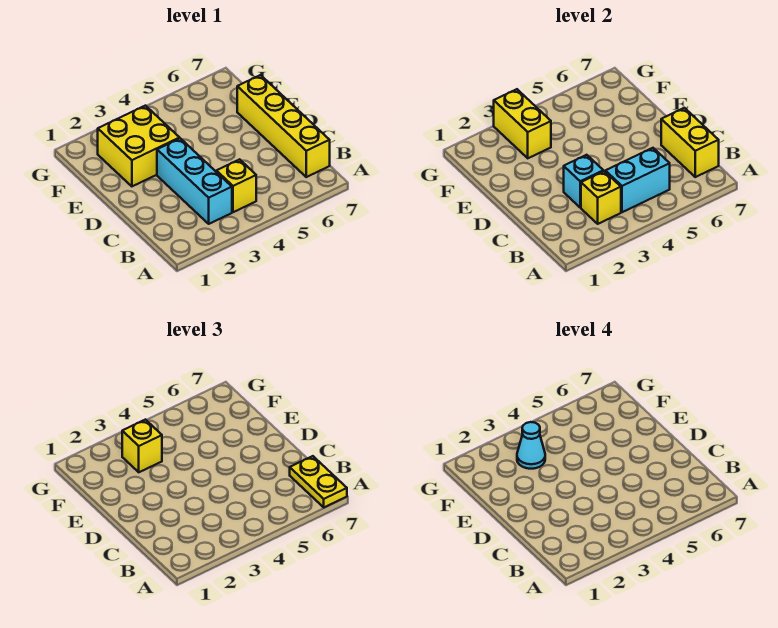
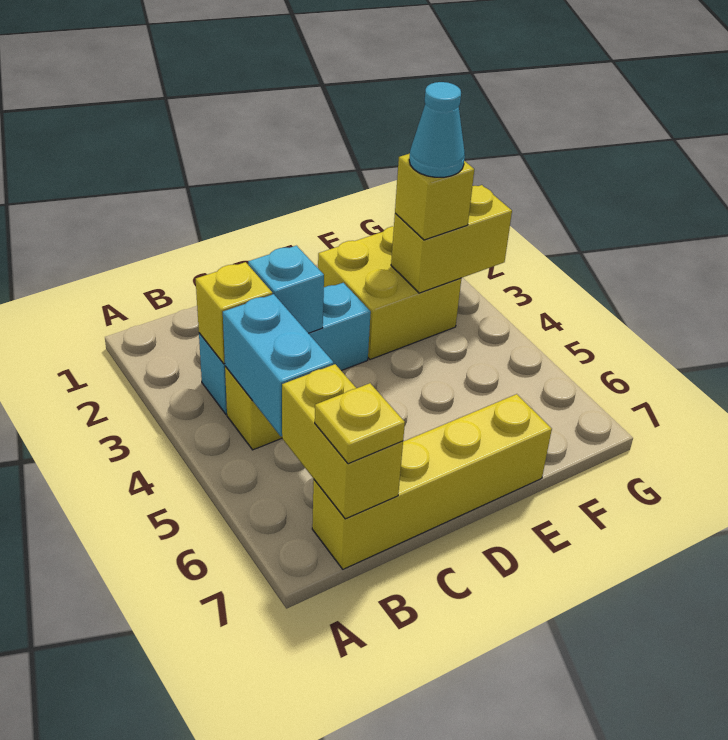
yellow plate A7:B7 level 3 -> yellow plate B7 level 3
yellow brick B7:C7 level 2 -> yellow brick B6:B7 level 2

